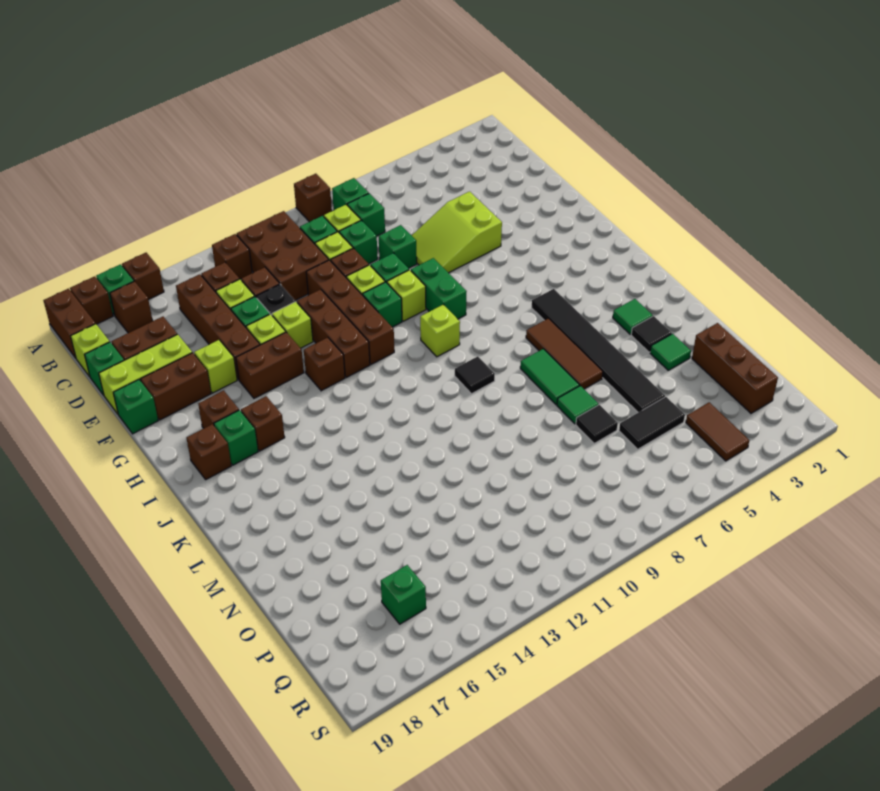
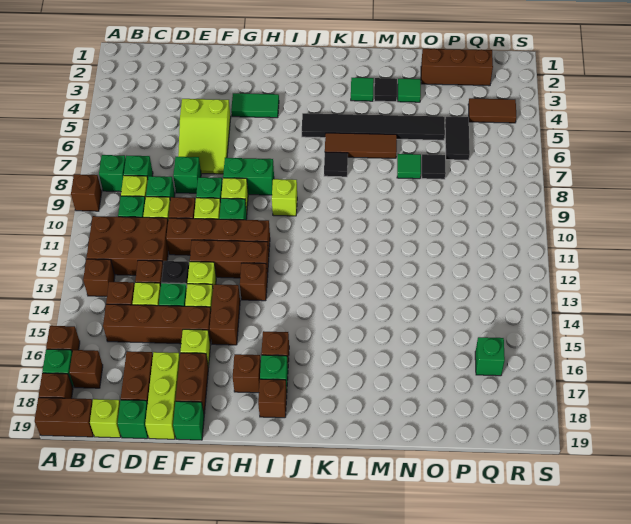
black tile K9 level 1 -> black tile K7 level 1
green tile L7:M7 level 1 -> green tile G4:H4 level 1

